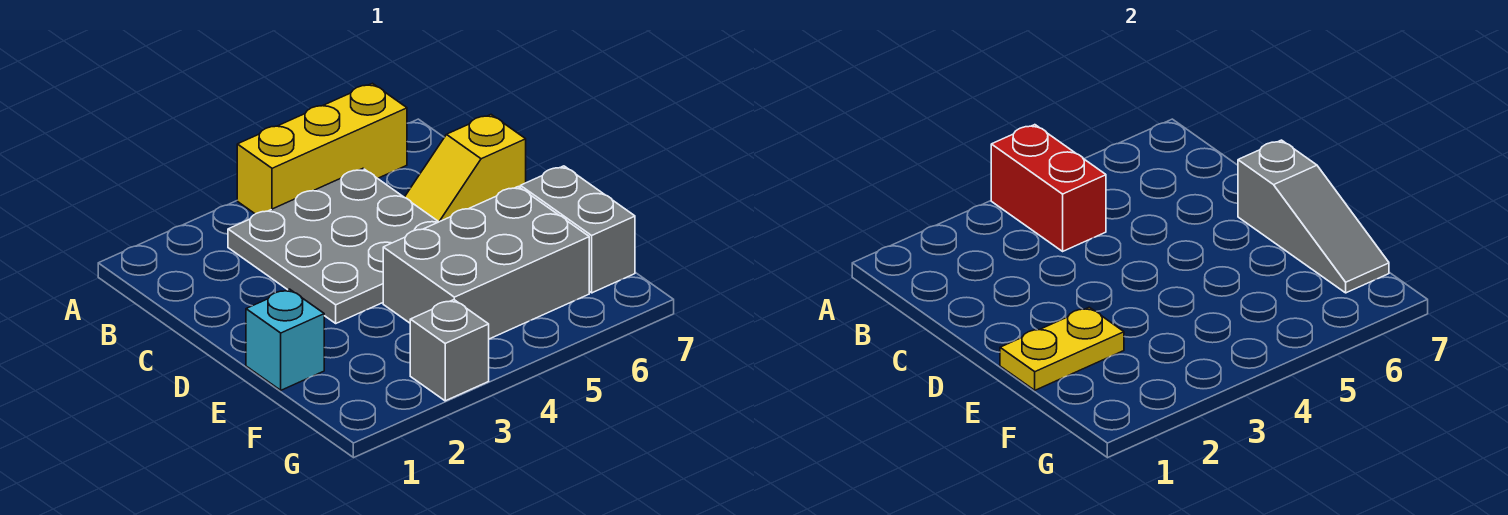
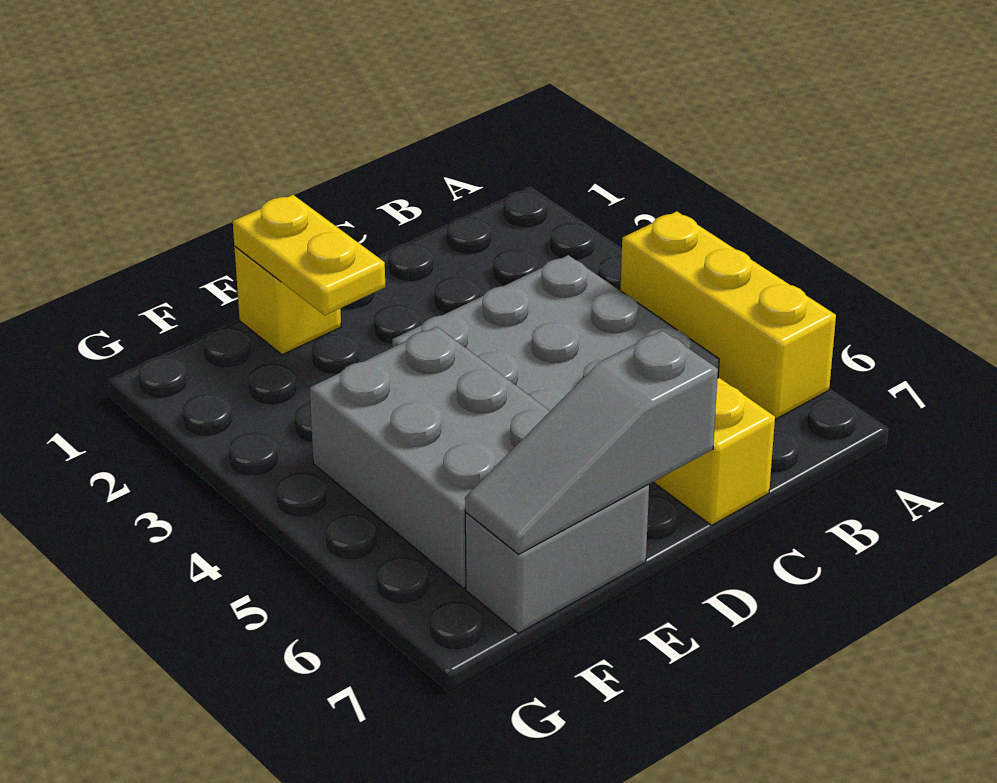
red brick A4:B4 level 2 -> none
cyan brick E1 level 1 -> yellow brick E1 level 1
grey brick G3 level 1 -> none

